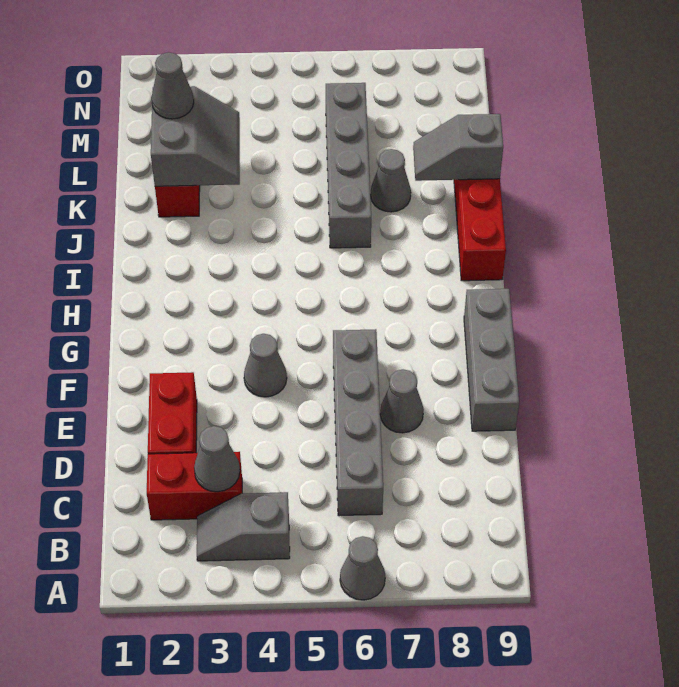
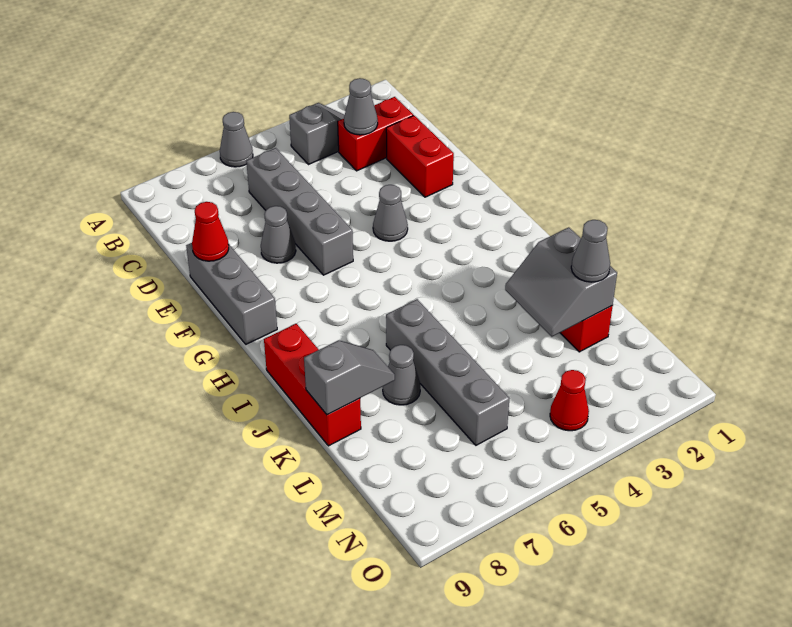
none -> red cone E9 level 2
none -> red cone N4 level 1

